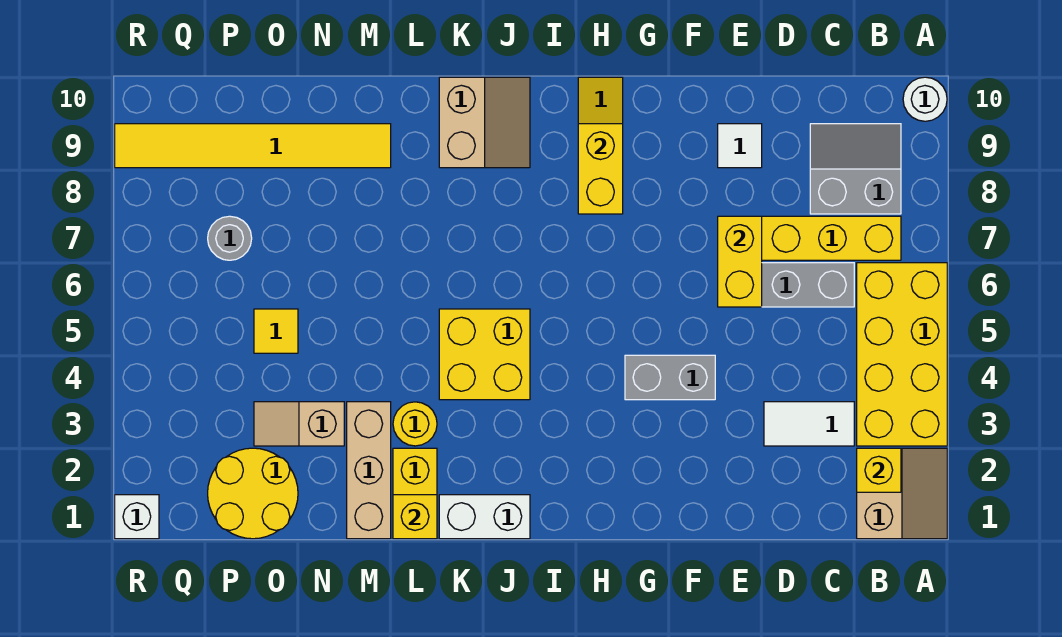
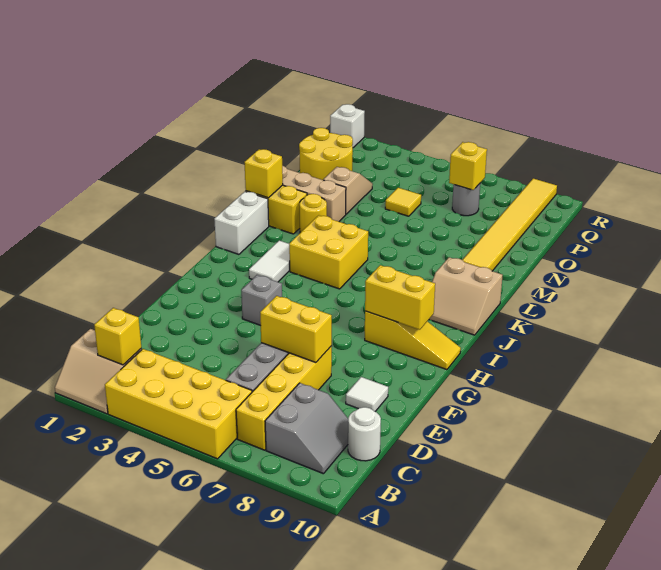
white round brick A10 level 1 -> white round brick C10 level 1
white tile C3:D3 level 1 -> white tile I3:J3 level 1
grey brick F4:G4 level 1 -> grey brick G4 level 1
none -> yellow brick P7 level 2

